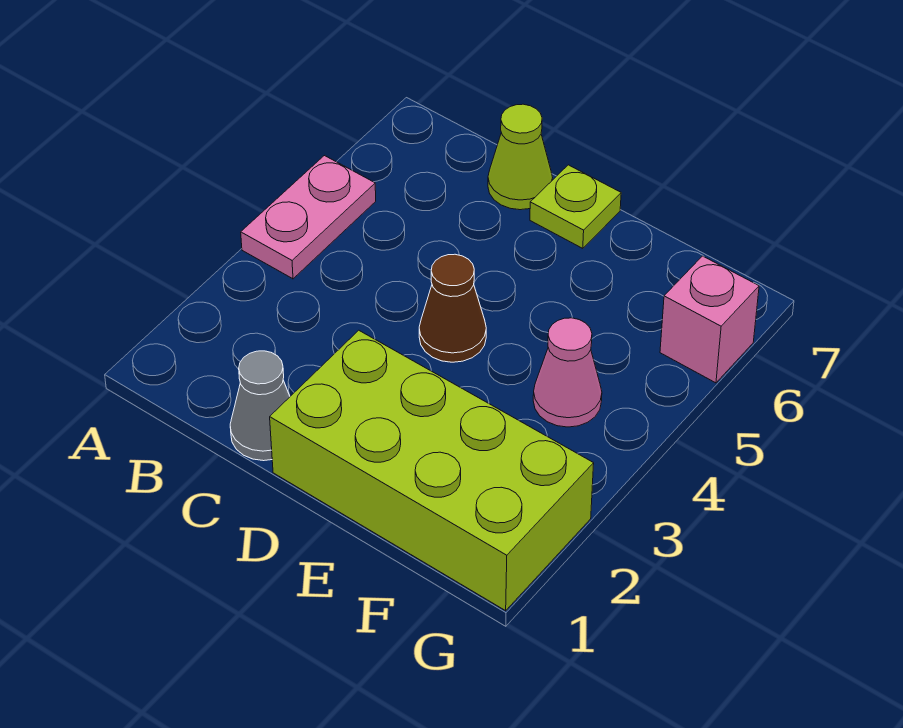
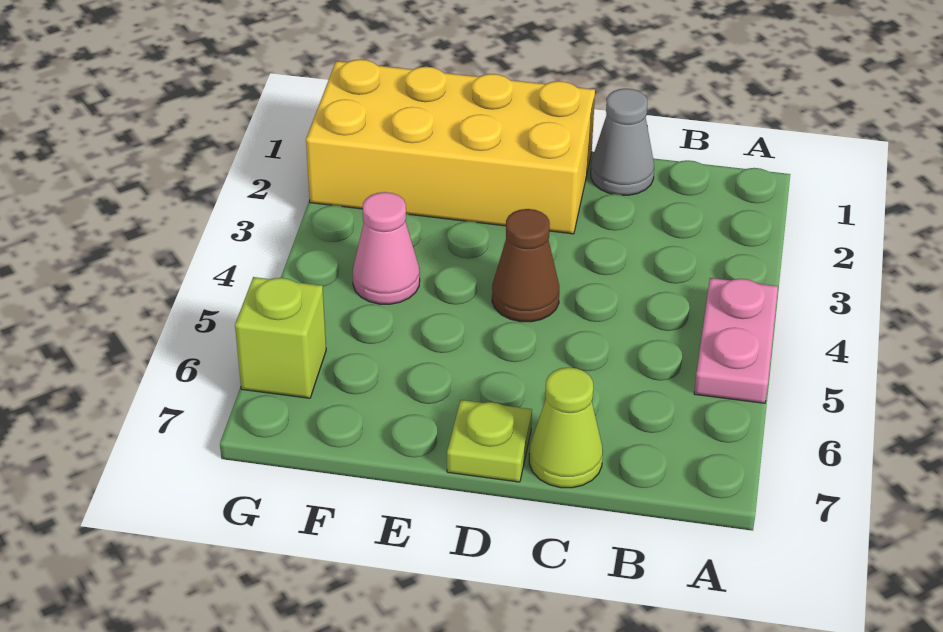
lime brick D1:G2 level 1 -> yellow brick D1:G2 level 1
pink brick G6 level 1 -> lime brick G6 level 1

